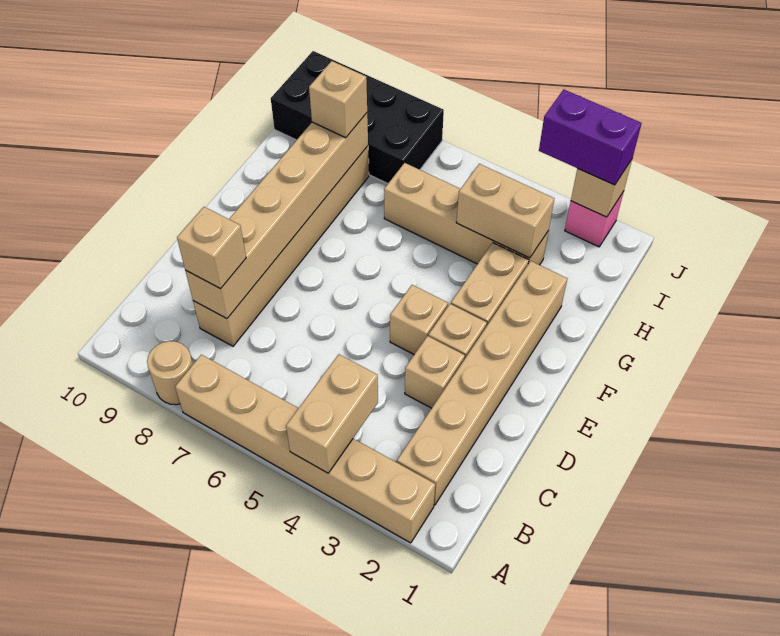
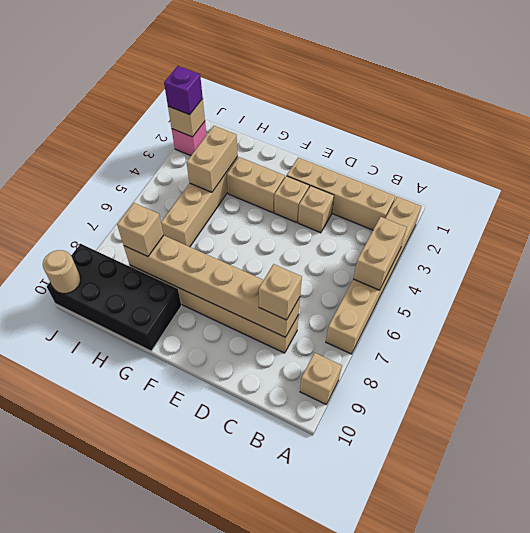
tan brick A4:B4 level 2 -> tan brick A4:A5 level 2
tan round brick A8 level 1 -> tan round brick J10 level 2
tan brick B2:G2 level 1 -> tan brick B2:E2 level 1
tan brick E4 level 1 -> tan brick A9 level 1
black brick I7:J10 level 1 -> black brick G9:J10 level 1
purple brick J2:J3 level 3 -> purple brick J2 level 3

